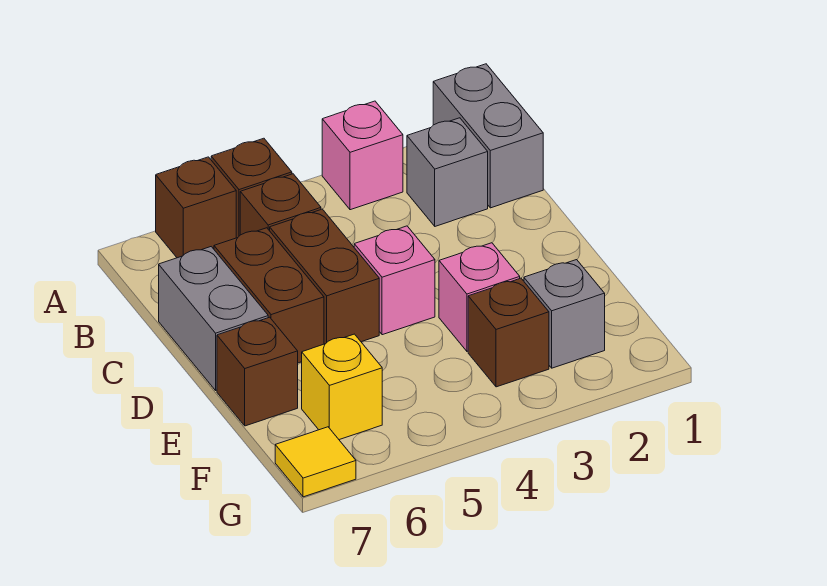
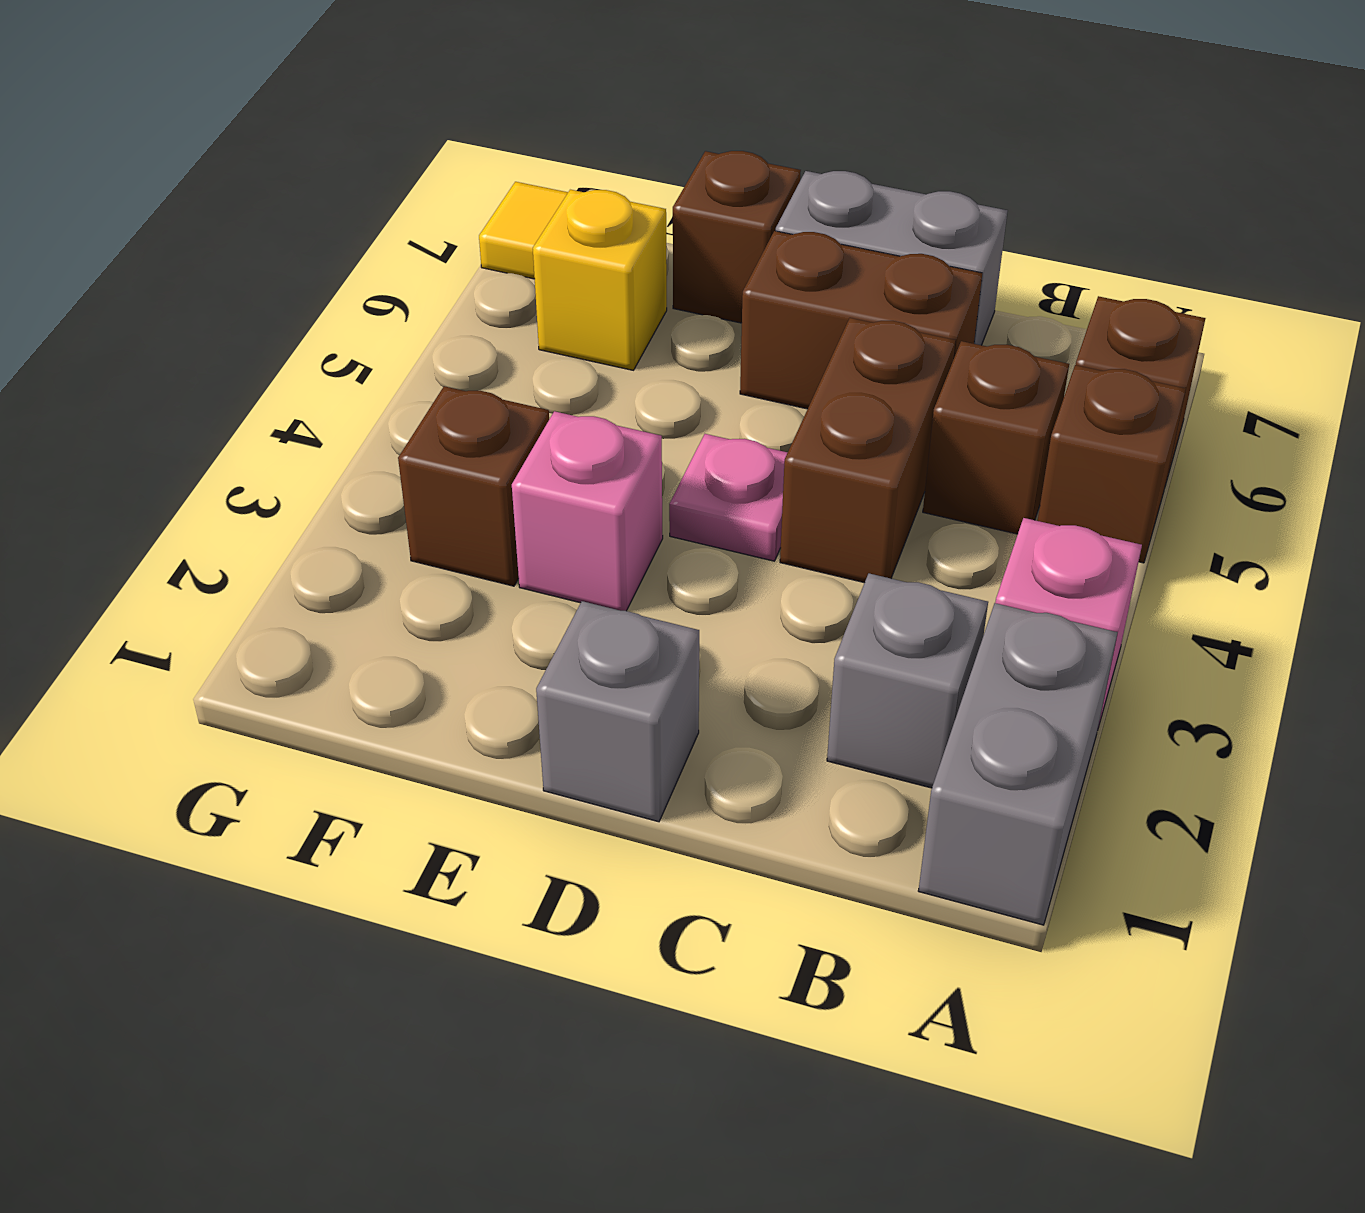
grey brick A1:B1 level 1 -> grey brick A1:A2 level 1
brown brick C5:D5 level 1 -> brown brick C4:C5 level 1
pink brick D4 level 1 -> pink plate D4 level 1
grey brick F2 level 1 -> grey brick D1 level 1

